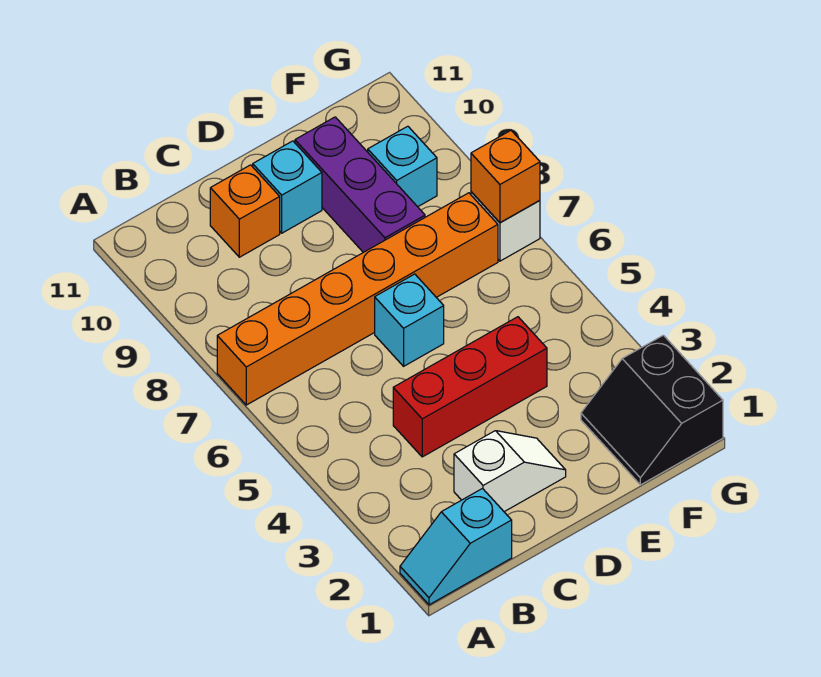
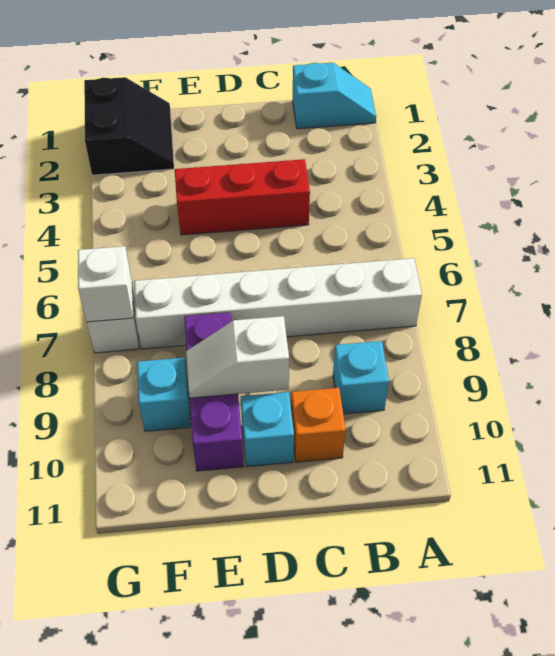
orange brick A7:F7 level 1 -> white brick A7:F7 level 1
white slope C2:D2 level 1 top C -> white slope D9:E9 level 2 top D
cyan brick D6 level 1 -> cyan brick B9 level 1
orange brick G7 level 2 -> white brick G7 level 2

